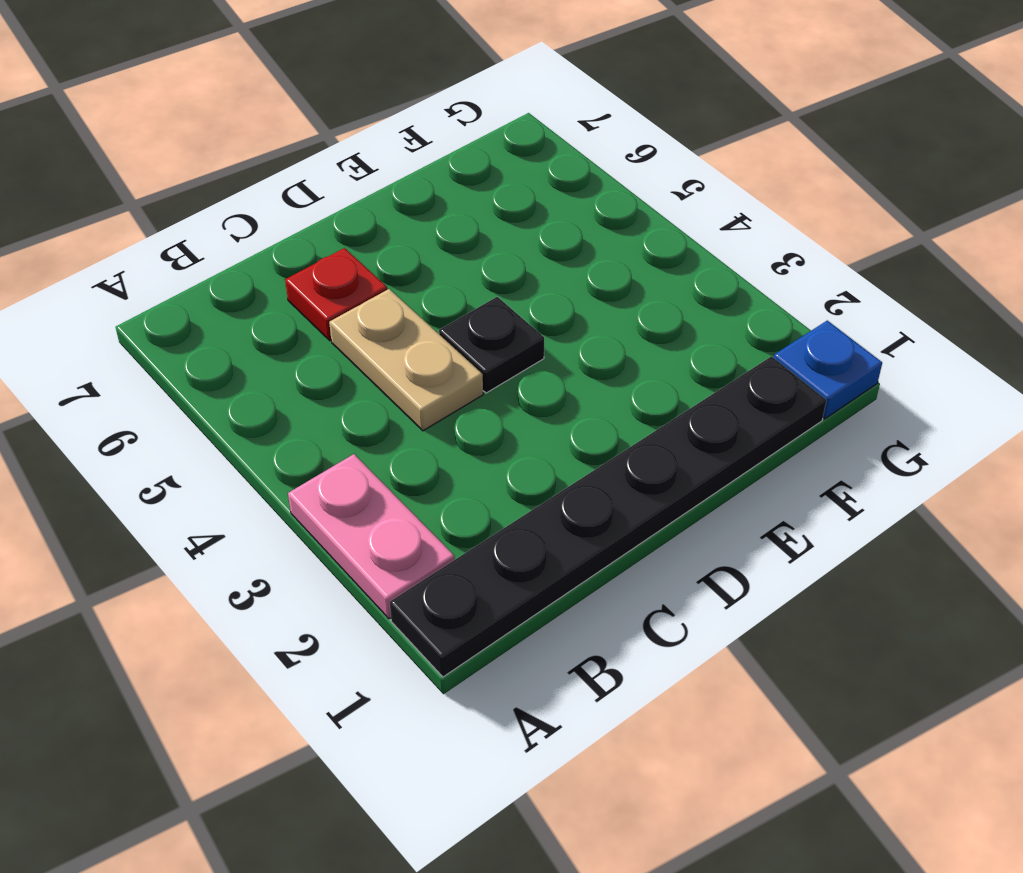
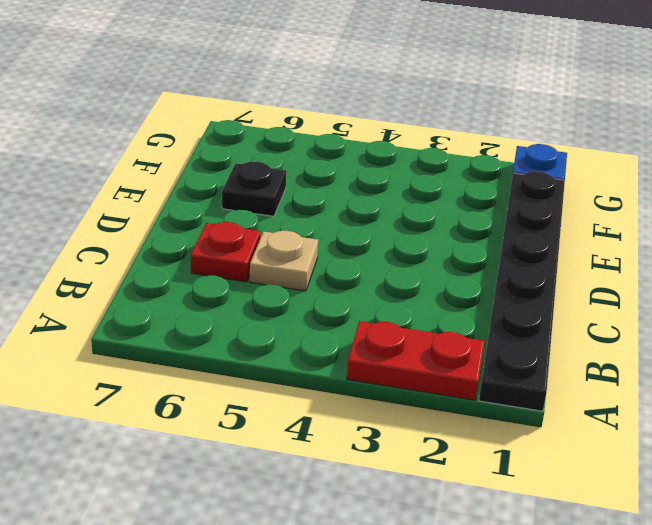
pink plate A2:A3 level 1 -> red plate A2:A3 level 1
tan plate C4:C5 level 1 -> tan plate C5 level 1
black plate D4 level 1 -> black plate E6 level 1

